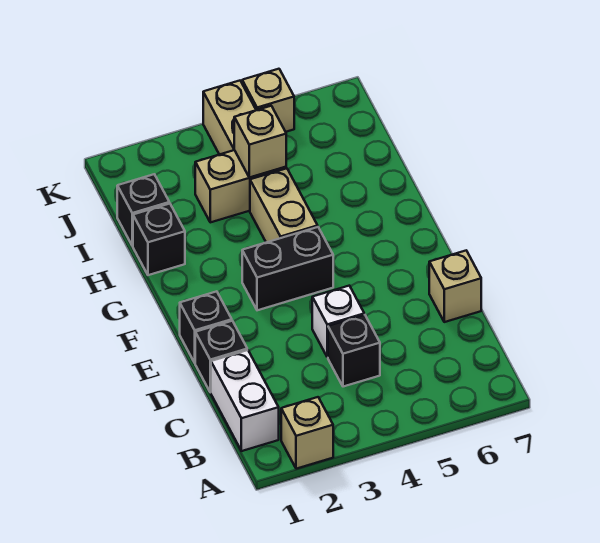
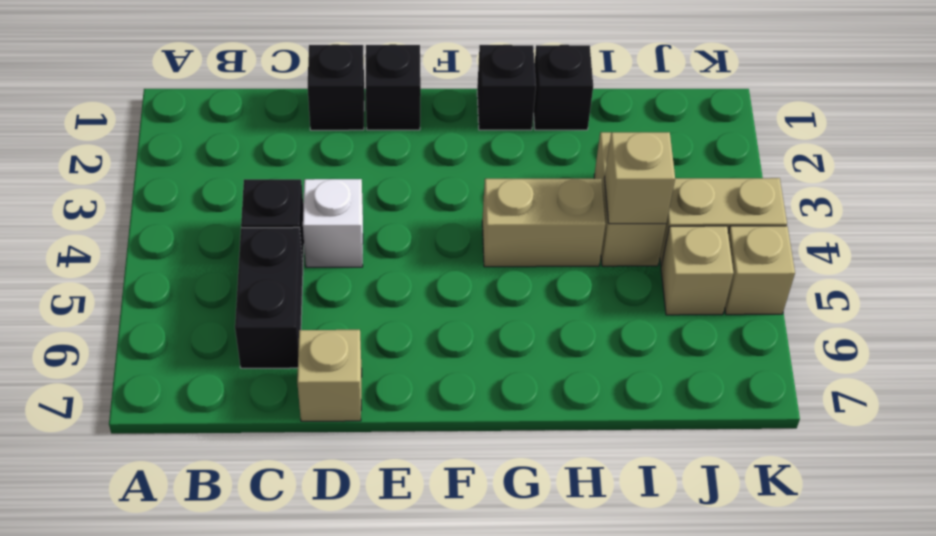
tan brick A2 level 1 -> tan brick J5 level 1
white brick B1:C1 level 1 -> none
black brick F3:F4 level 1 -> black brick C5:C6 level 1
black brick I1 level 1 -> black brick G1 level 1

